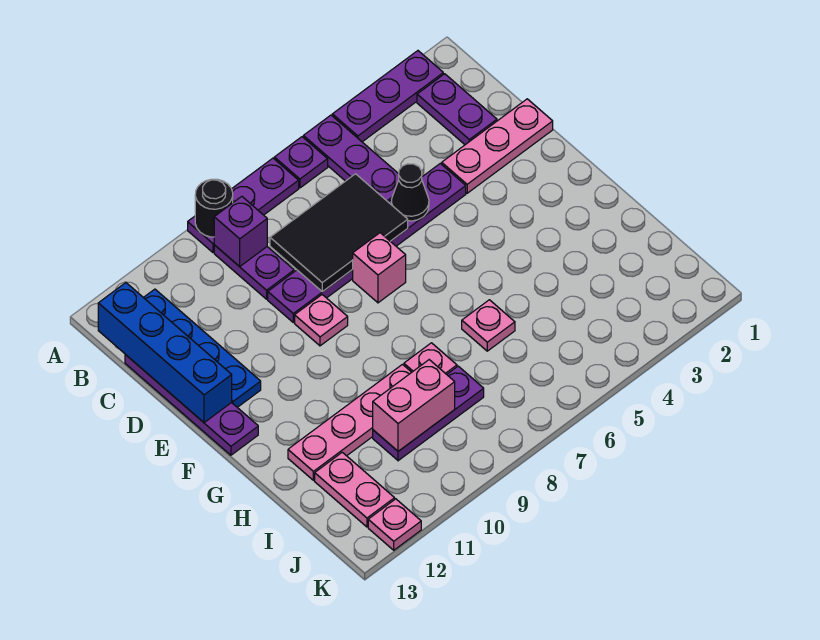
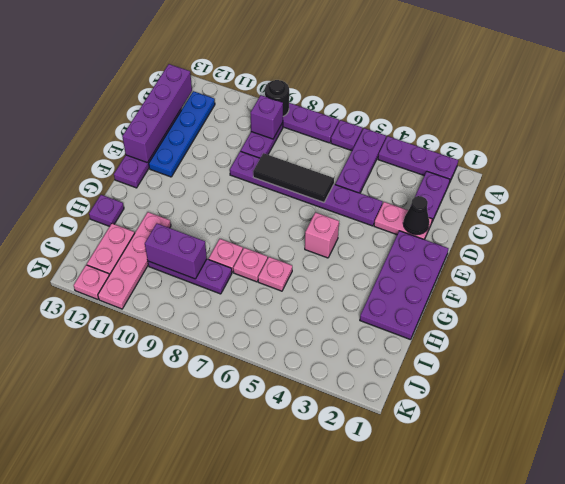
blue brick B13:E13 level 2 -> purple brick B13:E13 level 2
black tile C6:D8 level 2 -> black tile D6:D8 level 2
pink plate D1:D3 level 1 -> pink plate D2:D3 level 1
black cone D5 level 2 -> black cone D2 level 2
none -> purple plate E1:H2 level 1
pink brick E7 level 1 -> pink brick F5 level 1
pink plate E9 level 1 -> pink plate H7 level 1
pink plate H9:H12 level 1 -> pink plate H11:K11 level 1
none -> purple plate H13 level 1
pink brick I9:I10 level 2 -> purple brick I9:I10 level 2

